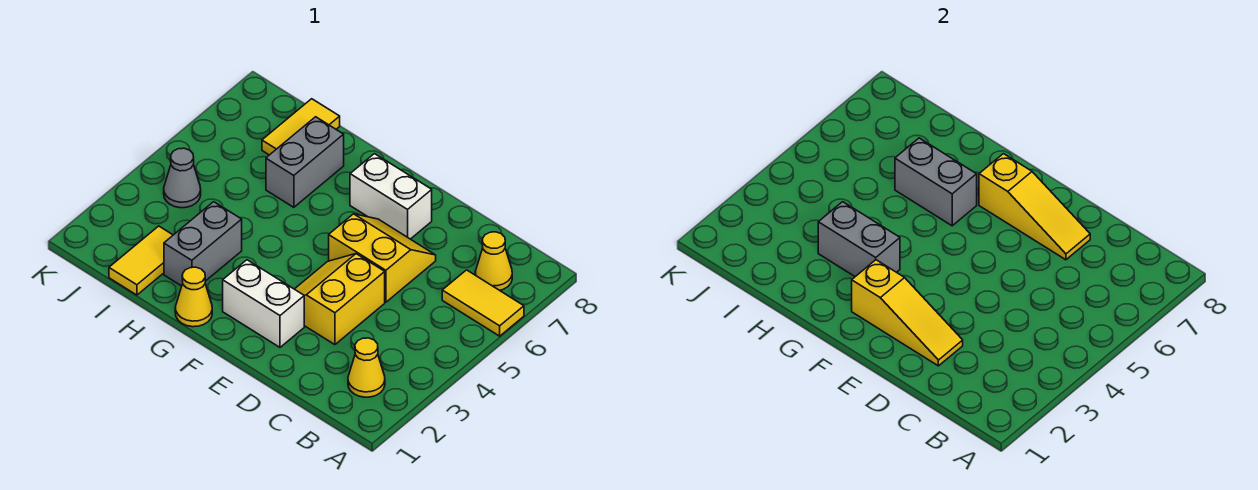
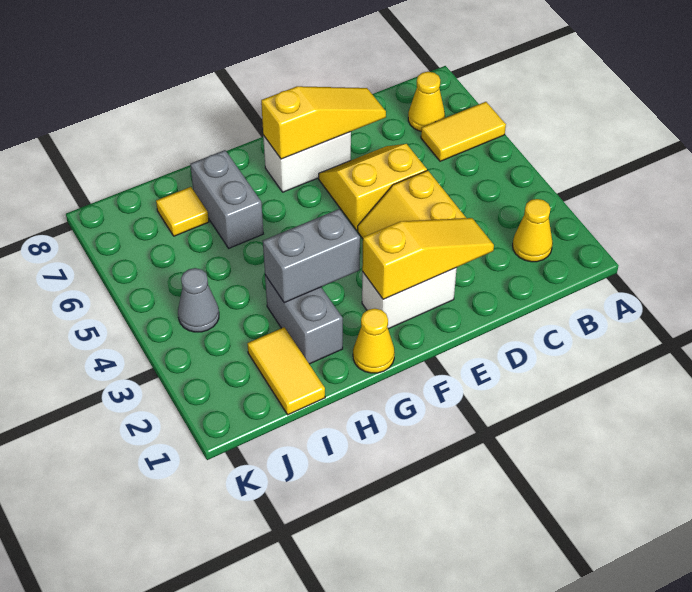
grey brick G6:H6 level 2 -> none
yellow tile I7:I8 level 1 -> yellow tile I7 level 1

